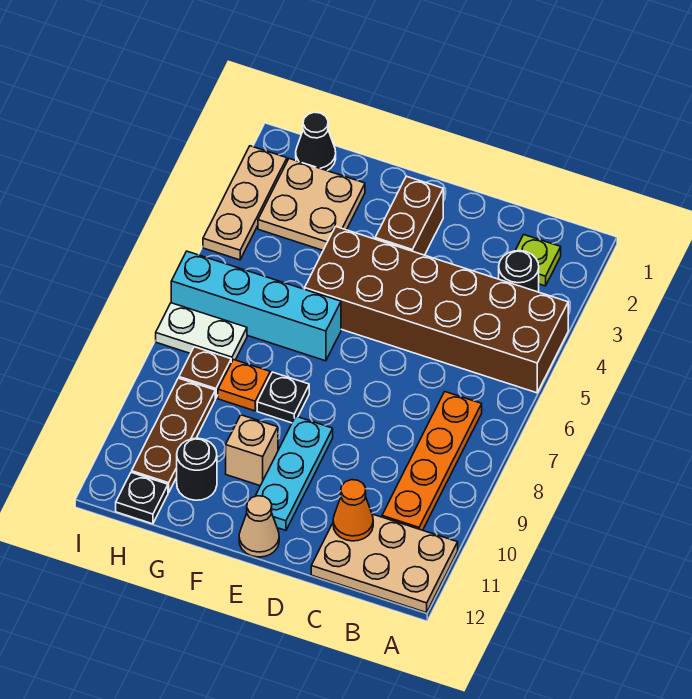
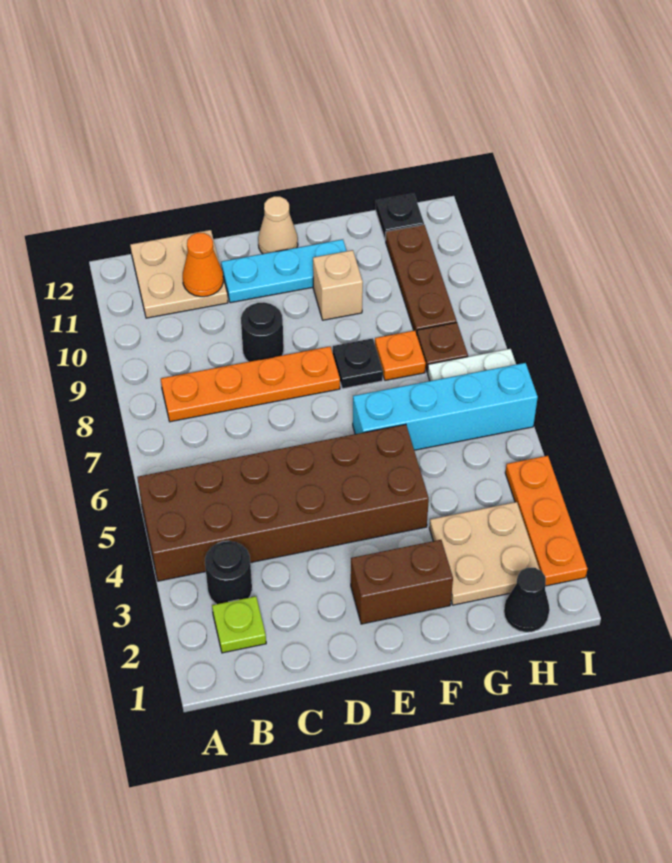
tan plate A11:C12 level 1 -> tan plate B11:C12 level 1
orange plate B7:B10 level 1 -> orange plate B8:E8 level 1
brown brick E2:E3 level 1 -> brown brick E2:F2 level 1
cyan plate E9:E11 level 1 -> cyan plate D11:F11 level 1
black round brick G11 level 1 -> black round brick D9 level 1
tan plate I2:I4 level 1 -> orange plate I2:I4 level 1

